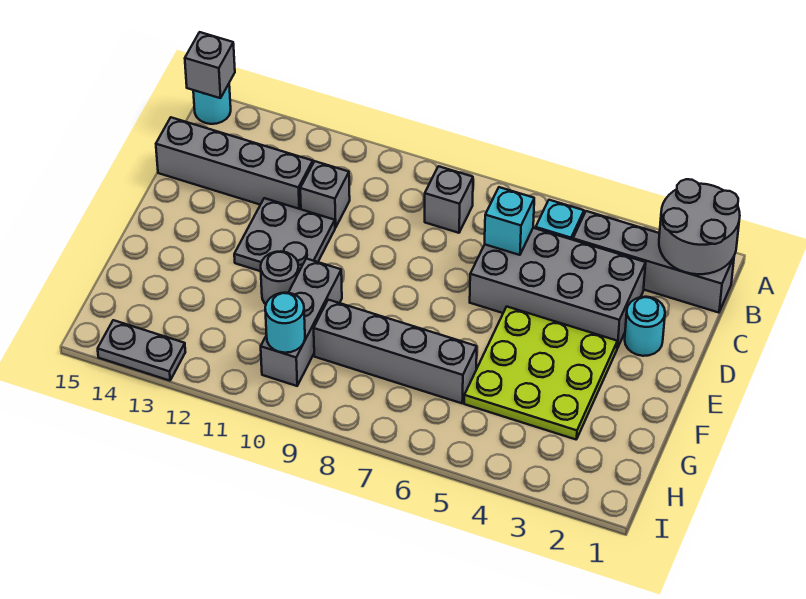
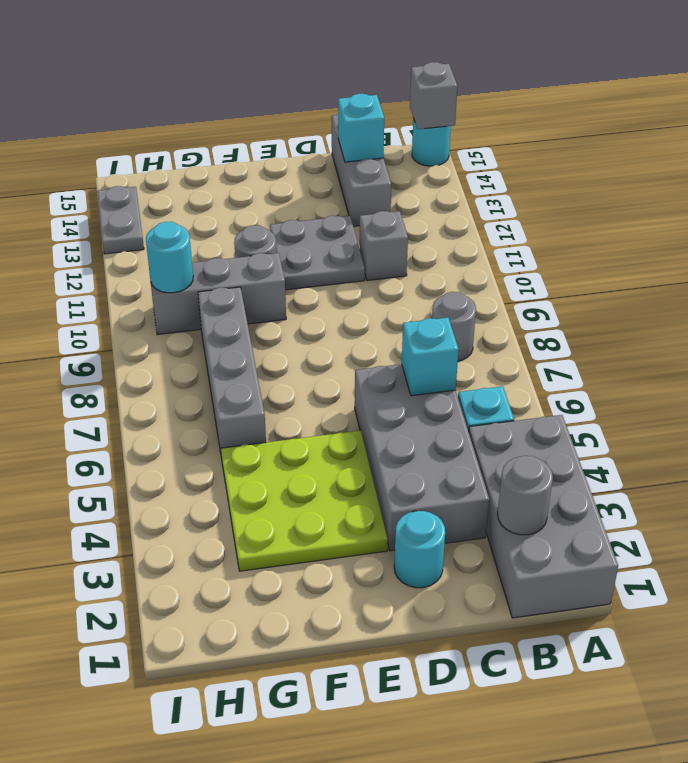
grey round brick A1:B2 level 2 -> grey round brick B2 level 2
grey brick B1:B4 level 1 -> grey brick A1:B4 level 1
grey brick B8 level 1 -> grey round brick B8 level 1
grey brick C12:C15 level 1 -> grey brick C13:C15 level 1
none -> cyan brick C14 level 2

